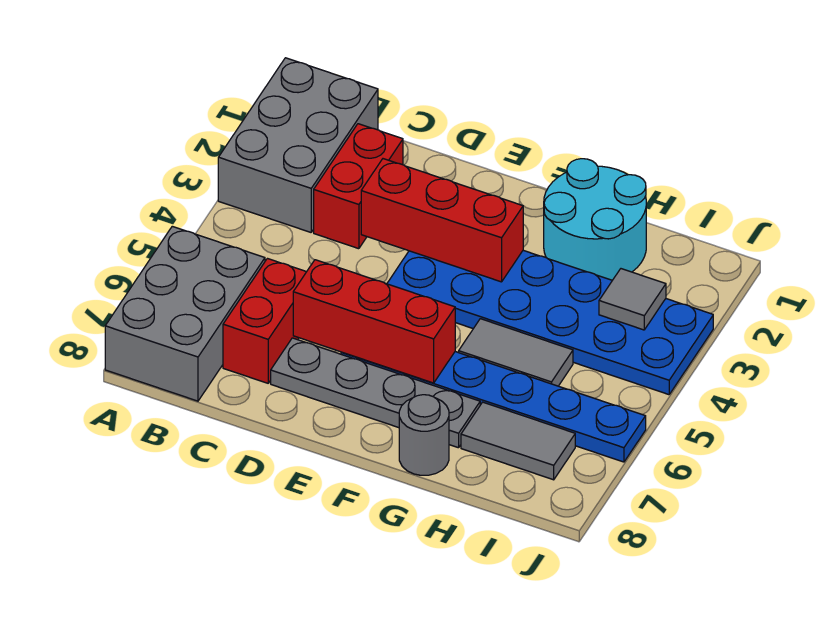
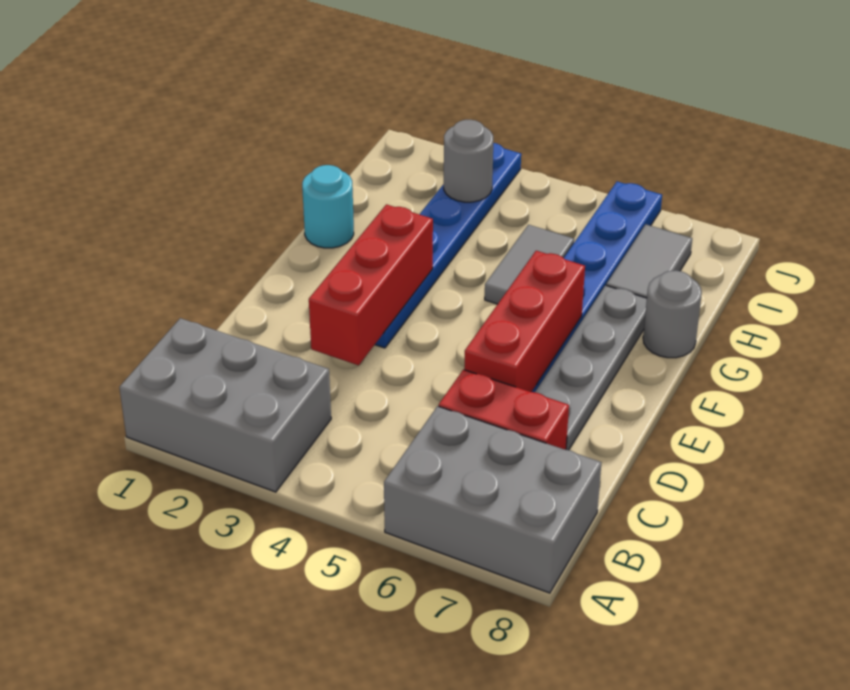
red brick C2:C3 level 1 -> none
blue plate E3:J4 level 1 -> blue plate E3:J3 level 1
cyan round brick G1:H2 level 1 -> cyan round brick G1 level 1
grey tile I3 level 2 -> grey round brick I3 level 2

